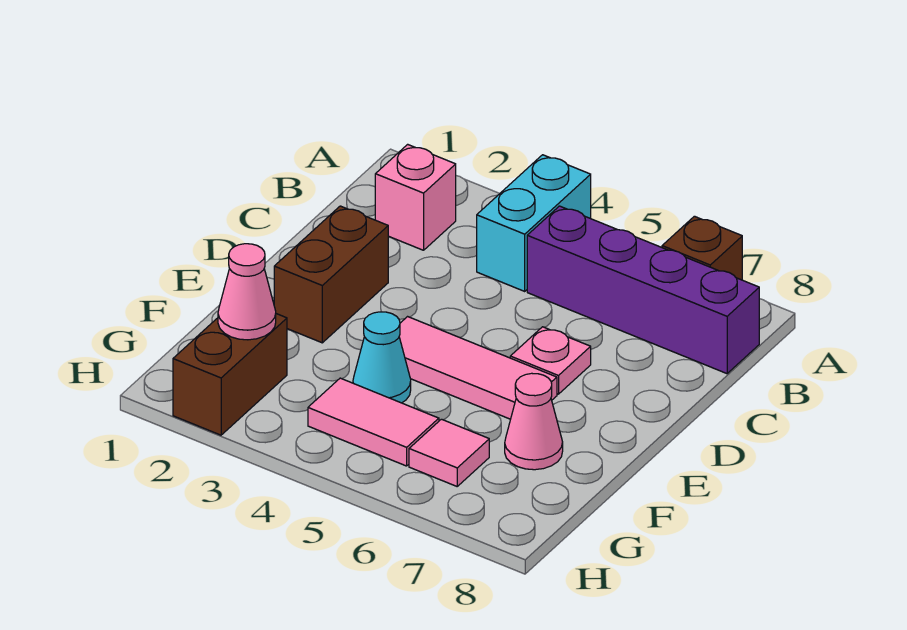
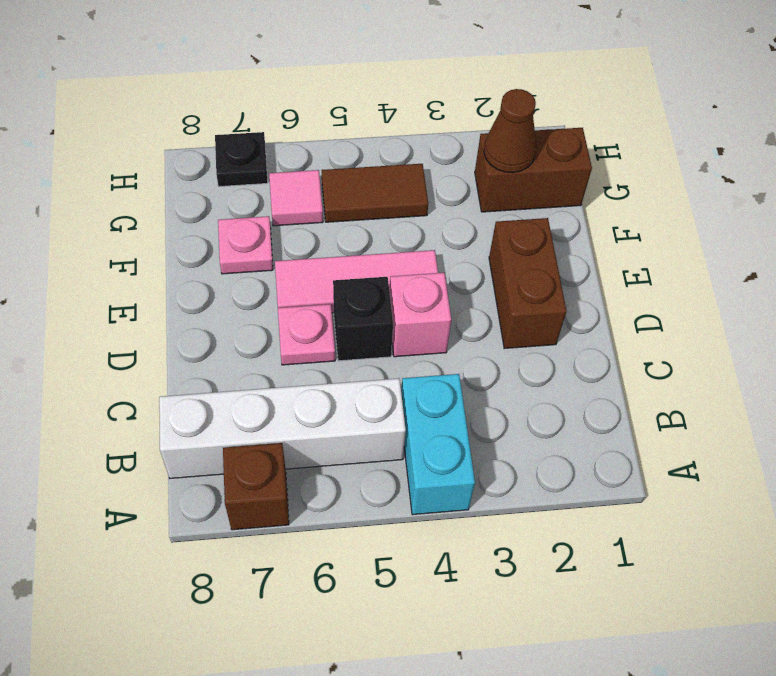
pink brick B2 level 1 -> pink brick D4 level 1
purple brick B5:B8 level 1 -> white brick B5:B8 level 1
none -> black brick D5 level 1
cyan cone F4 level 1 -> none
pink cone F7 level 1 -> pink plate F7 level 1
brown brick G2:H2 level 1 -> brown brick G1:G2 level 1
pink cone G2 level 2 -> brown cone G2 level 2
pink tile G4:G5 level 1 -> brown tile G4:G5 level 1
none -> black plate H7 level 1

